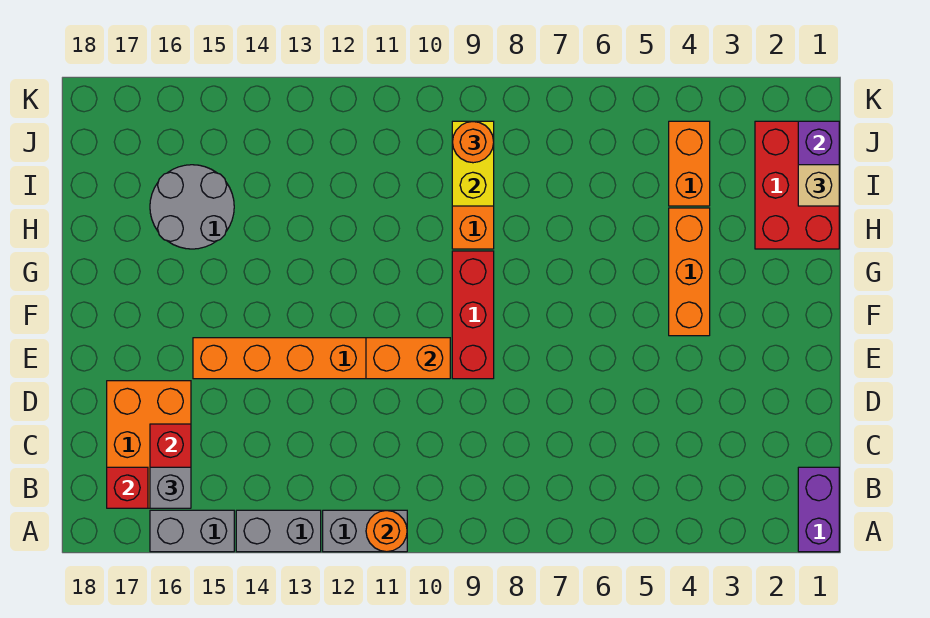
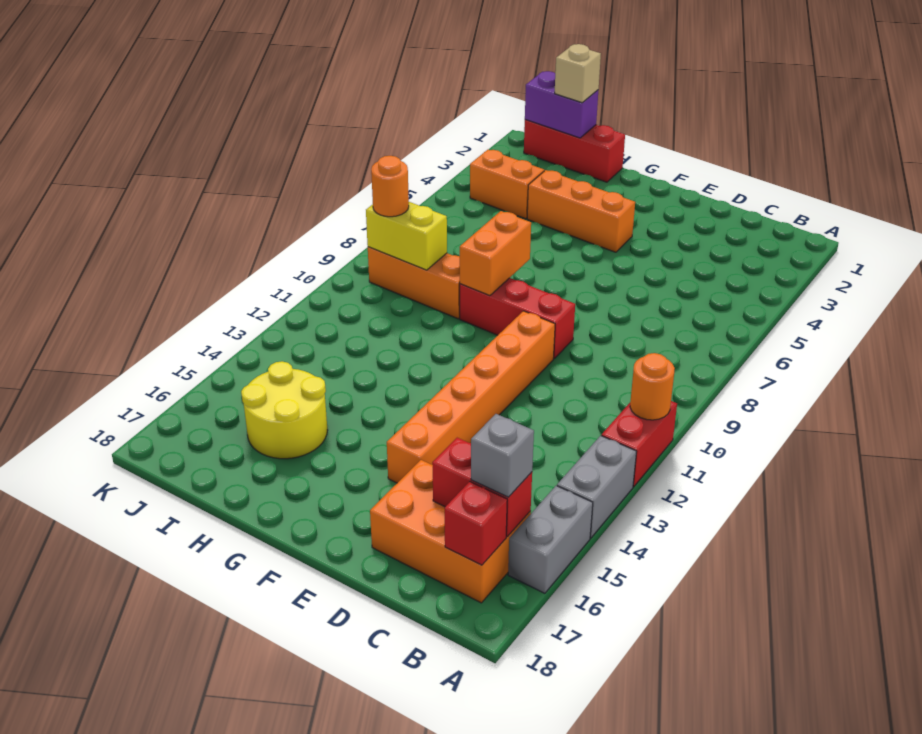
purple brick A1:B1 level 1 -> none
grey brick A11:A12 level 1 -> red brick A11:A12 level 1
orange brick E10:E11 level 2 -> orange brick G8:G9 level 2
red brick H1:J2 level 1 -> red brick H1:J1 level 1
grey round brick H15:I16 level 1 -> yellow round brick H15:I16 level 1

